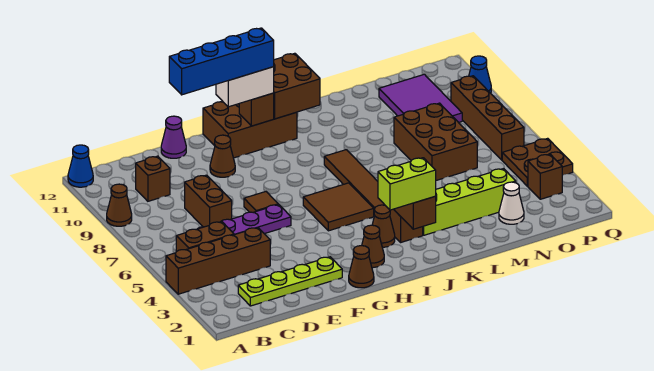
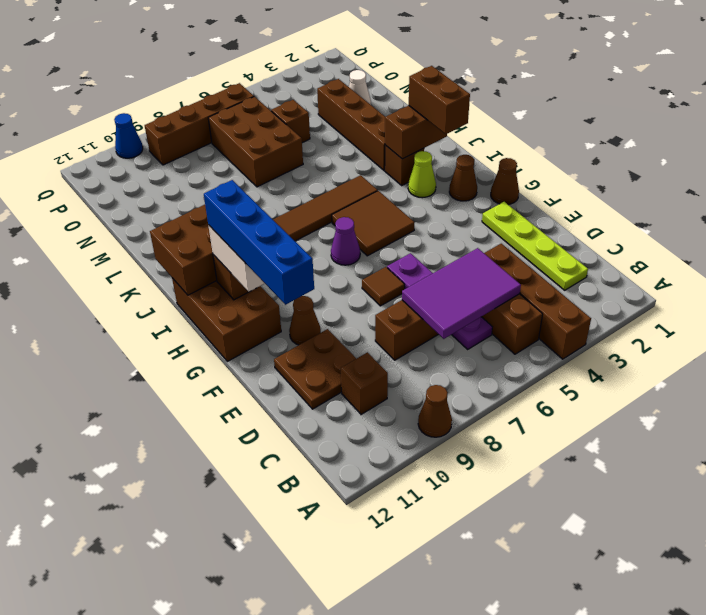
blue cone A12 level 1 -> none
purple cone E12 level 1 -> purple cone H7 level 1
lime brick I2:J2 level 3 -> brown brick I2:J2 level 3
brown cone I3 level 1 -> lime cone I3 level 1
lime brick K3:N3 level 1 -> brown brick K3:N3 level 1
brown brick M6:N8 level 1 -> brown brick M6:O7 level 1
purple tile N9:O11 level 1 -> purple tile C5:D7 level 2
brown brick P3 level 1 -> brown brick N5 level 1
brown plate P4:Q5 level 1 -> brown plate D10:E11 level 1

